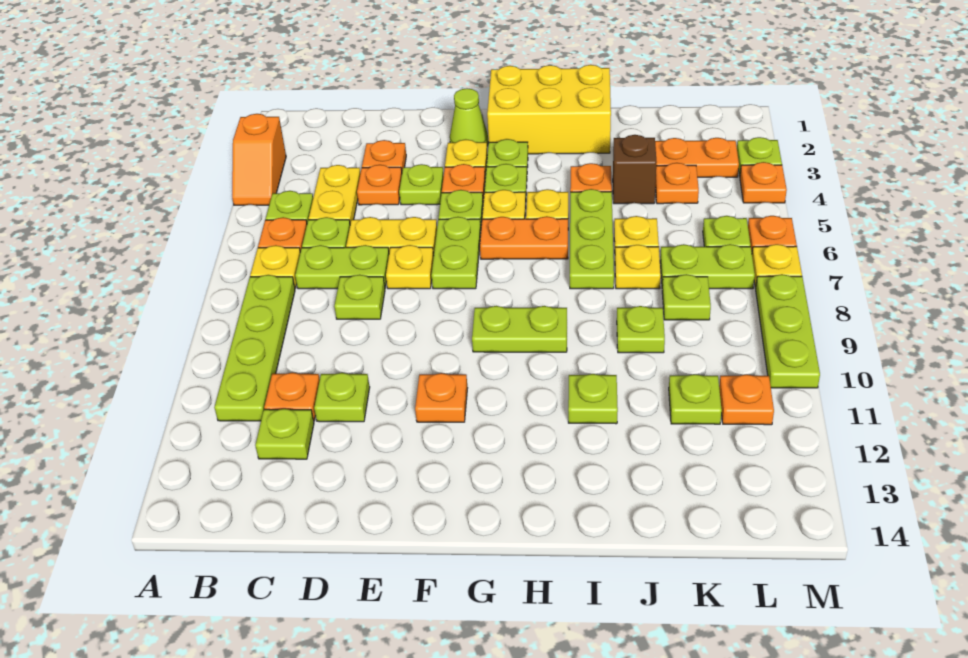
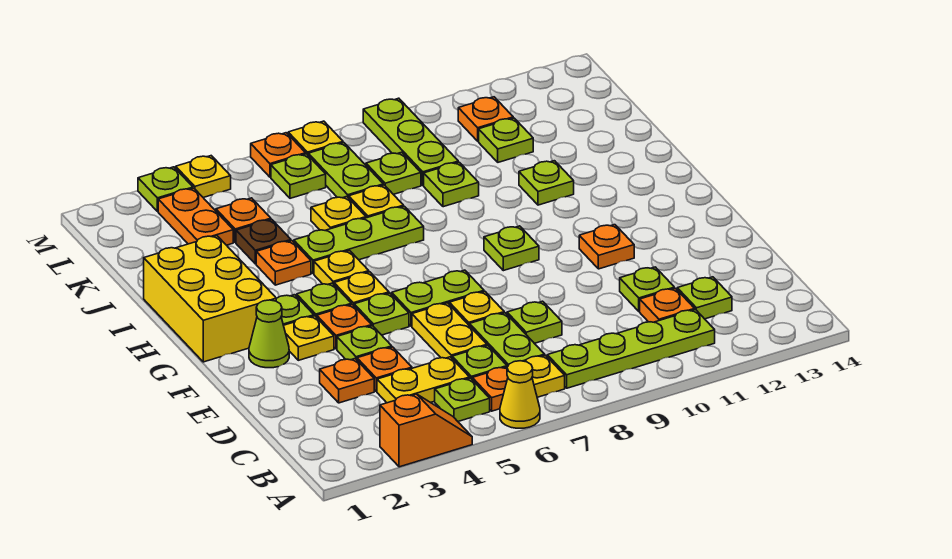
none -> yellow cone A6 level 1
orange plate G6:H6 level 1 -> none
lime plate G9:H9 level 1 -> lime plate G9 level 1
brown brick J4 level 1 -> brown plate J4 level 1
orange plate M4 level 1 -> yellow plate M4 level 1
lime plate M8:M10 level 1 -> lime plate K9:M9 level 1

